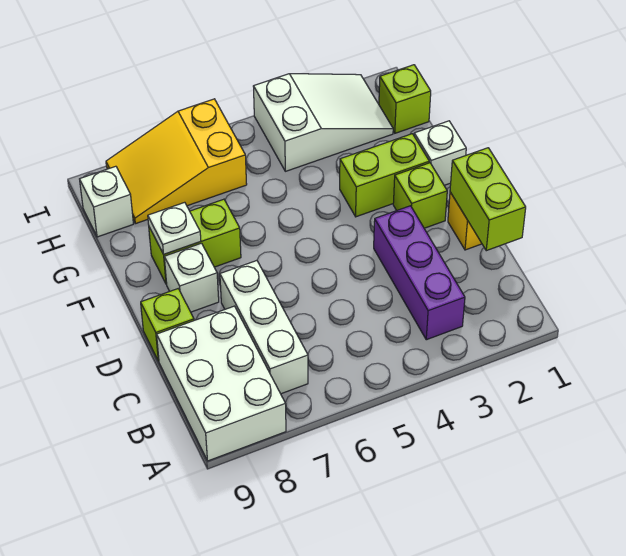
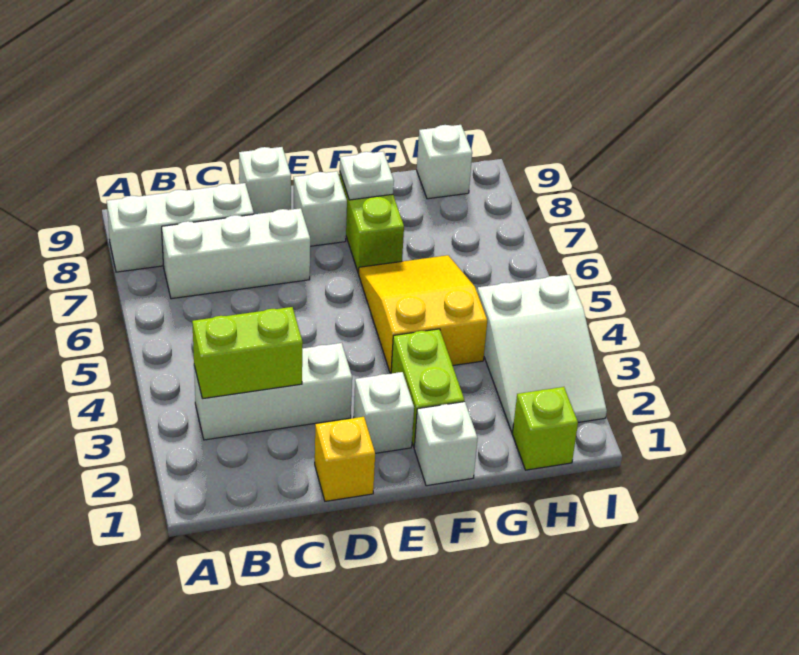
white brick A8:C9 level 1 -> white brick A8:C8 level 1
purple brick B3:D3 level 1 -> white brick B3:D3 level 1
lime brick C1:D1 level 2 -> lime brick B3:C3 level 2
lime brick D9 level 1 -> white brick D9 level 1
lime brick E2 level 1 -> white brick E2 level 1
yellow slope H6:I8 level 1 top 6 -> yellow slope F4:G6 level 1 top 4

